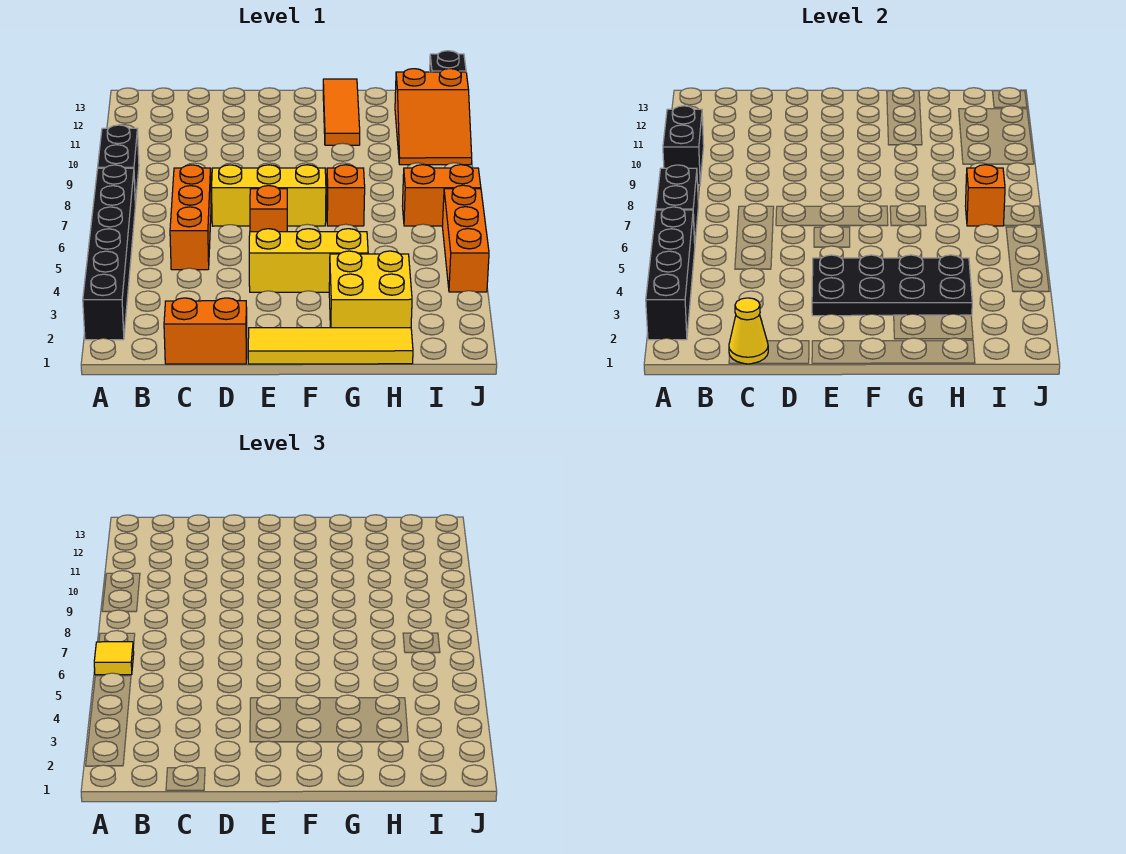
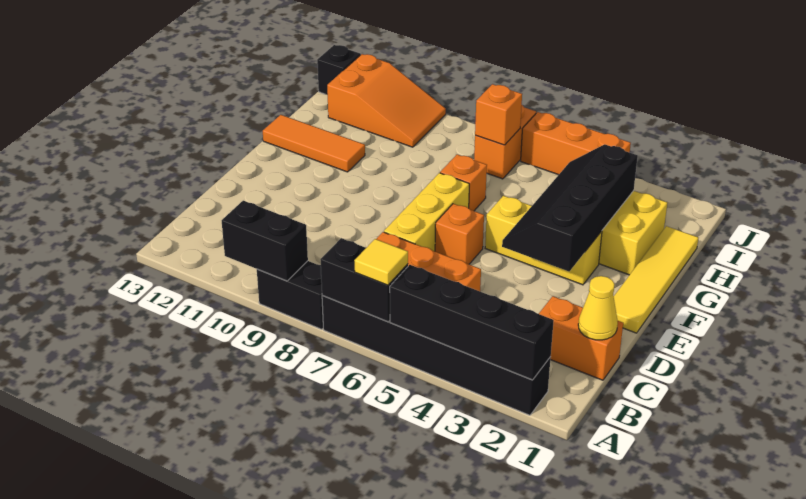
orange brick C1:D1 level 1 -> orange brick C1:C2 level 1
black plate E3:H4 level 2 -> black slope E3:H4 level 2 top 3
yellow brick E4:G4 level 1 -> yellow brick F3:F5 level 1

